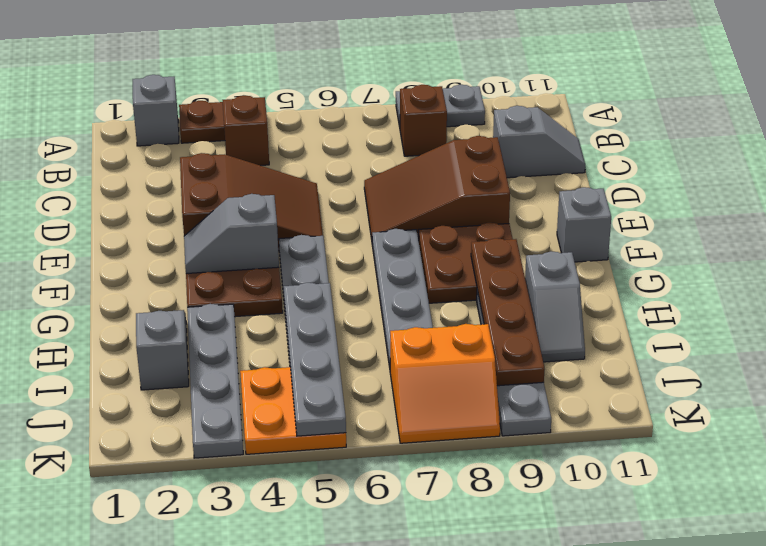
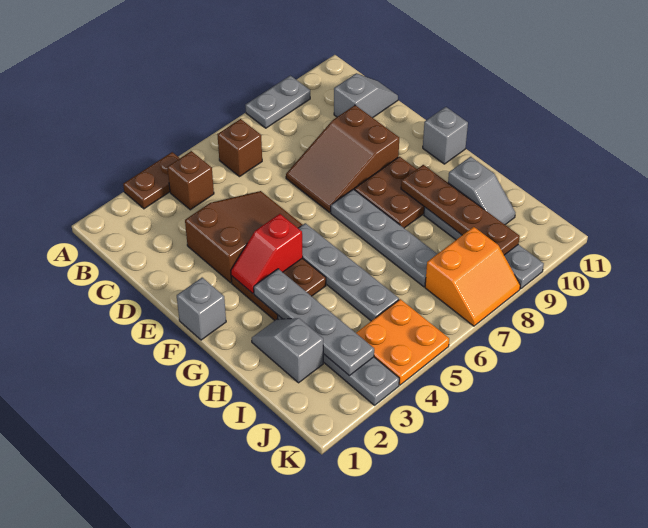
grey brick A2 level 1 -> grey brick F1 level 1
brown brick B8 level 1 -> brown brick B6 level 1
grey slope F3:F4 level 2 top 4 -> red slope F3:F4 level 2 top 4
grey plate H5:K5 level 2 -> grey plate G3:J3 level 2

